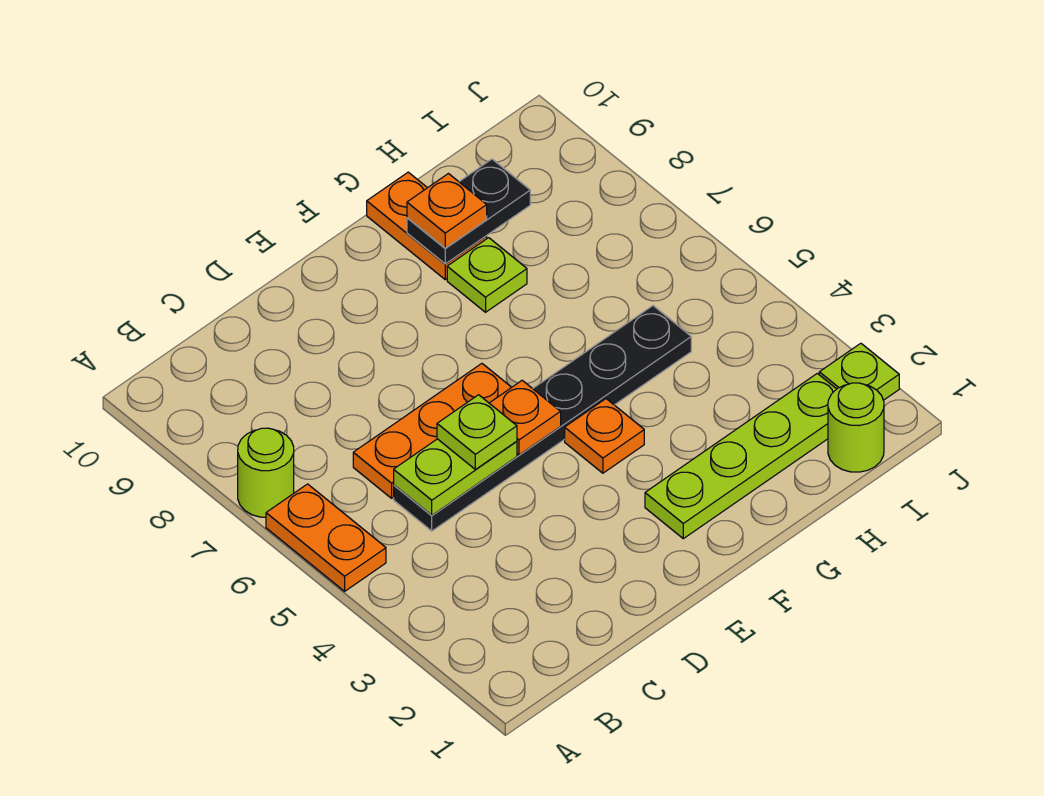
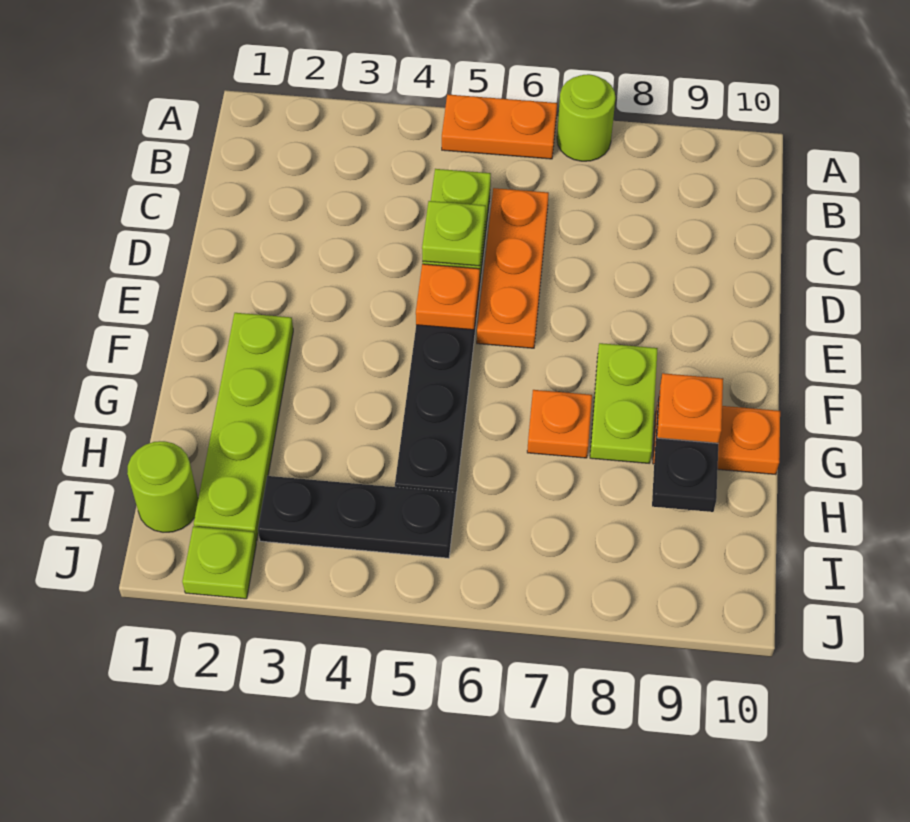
orange plate F4 level 1 -> orange plate G7 level 1
lime plate G8 level 1 -> lime plate F8:G8 level 1
none -> black plate I3:I5 level 1

